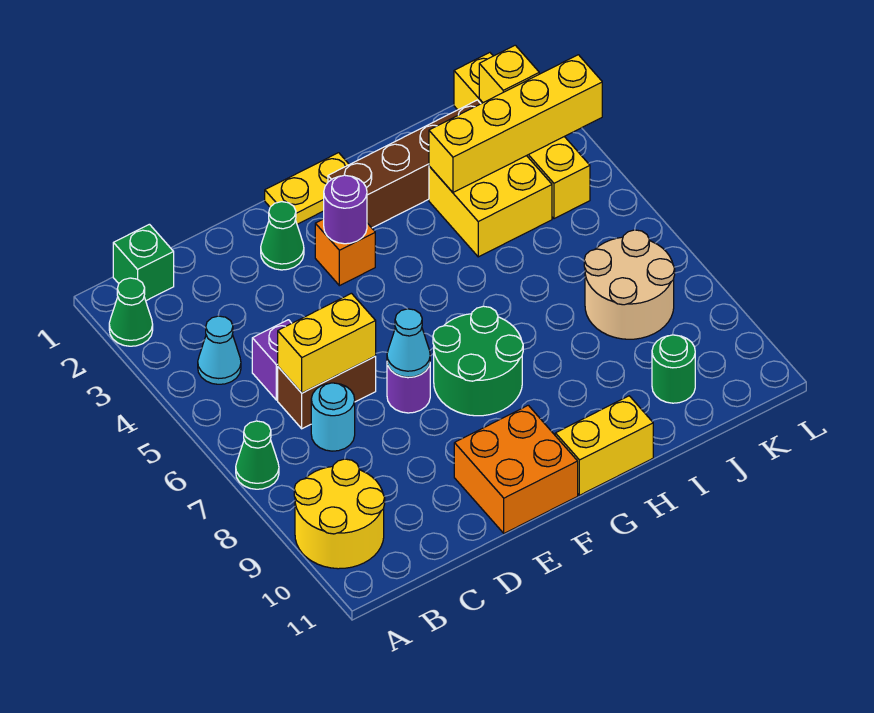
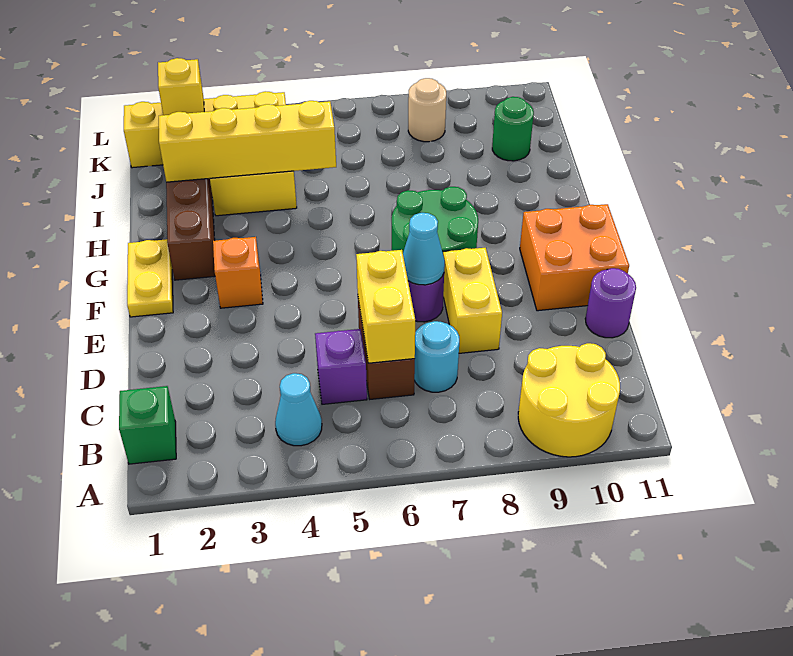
green cone A2 level 1 -> none
green cone A7 level 1 -> none
green cone E2 level 1 -> none
purple round brick F3 level 2 -> purple round brick D11 level 1
yellow brick G11:H11 level 1 -> yellow brick D8:E8 level 1
yellow brick I3:L3 level 2 -> yellow brick I2:I5 level 2
tan round brick J7:K8 level 1 -> tan round brick K8 level 1

